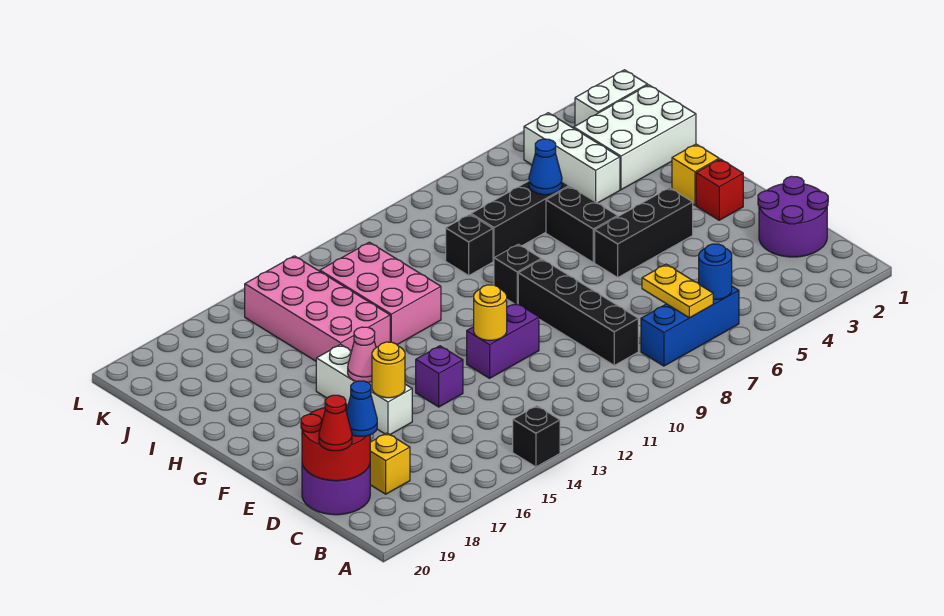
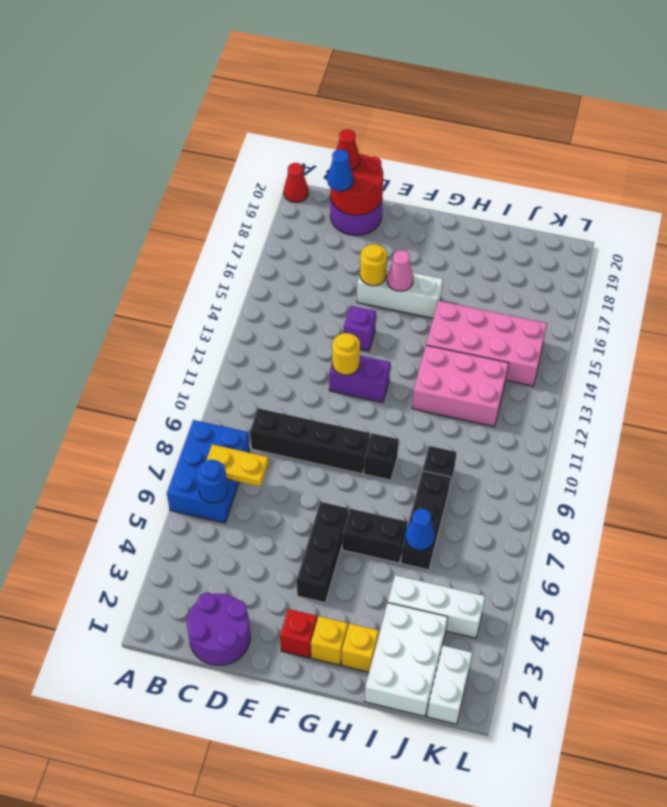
black brick A14 level 1 -> none
none -> red cone A20 level 1
blue brick B6:B8 level 1 -> blue brick A6:B8 level 1
yellow brick C18 level 1 -> yellow brick H2 level 1
purple brick E11:E12 level 1 -> purple brick E12:F12 level 1

